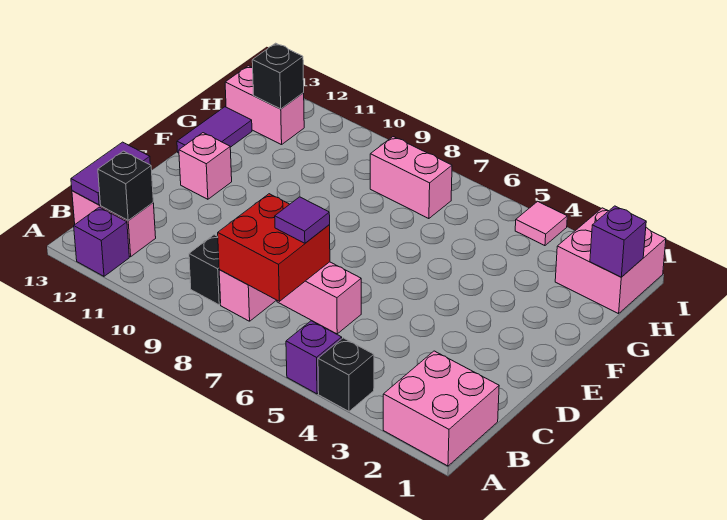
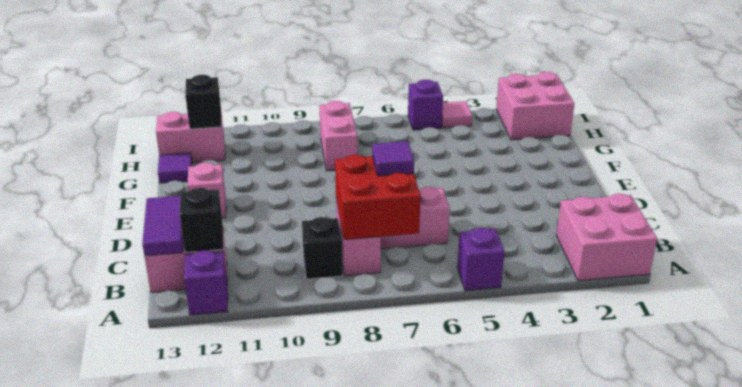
black brick A4 level 1 -> none
purple tile F13:G13 level 1 -> purple tile G13 level 1
purple brick H1 level 2 -> purple brick I5 level 1
pink brick H7:H8 level 1 -> pink brick G8:H8 level 1

